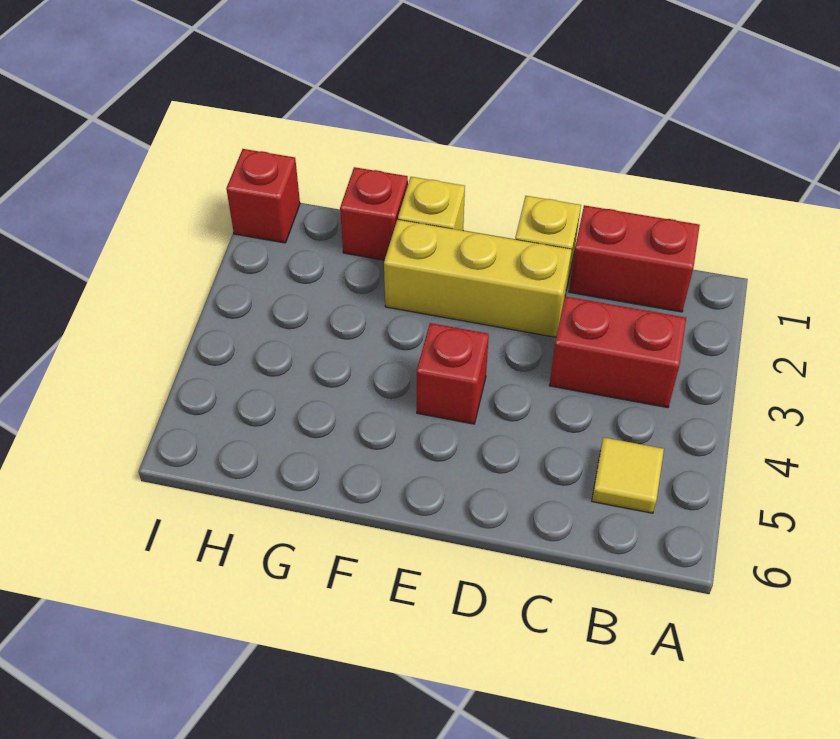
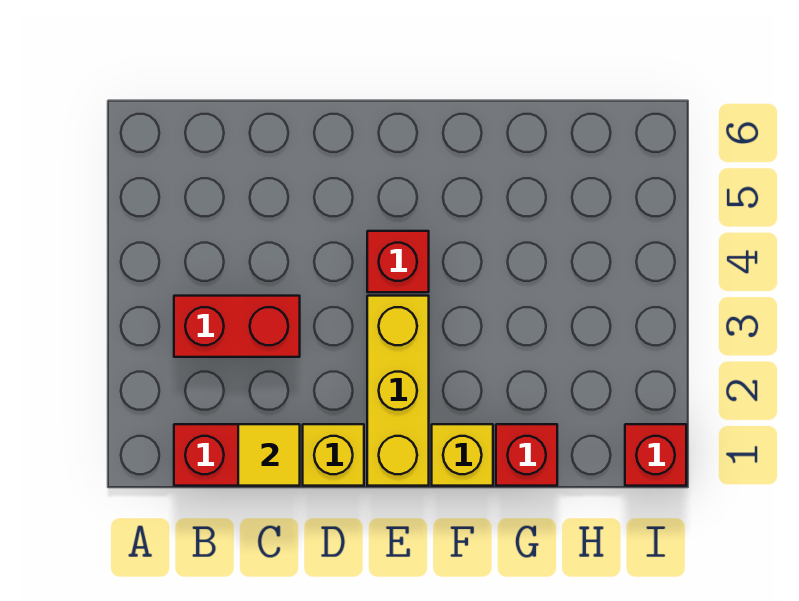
yellow tile B5 level 1 -> yellow tile C1 level 2
yellow brick D2:F2 level 1 -> yellow brick E1:E3 level 1

